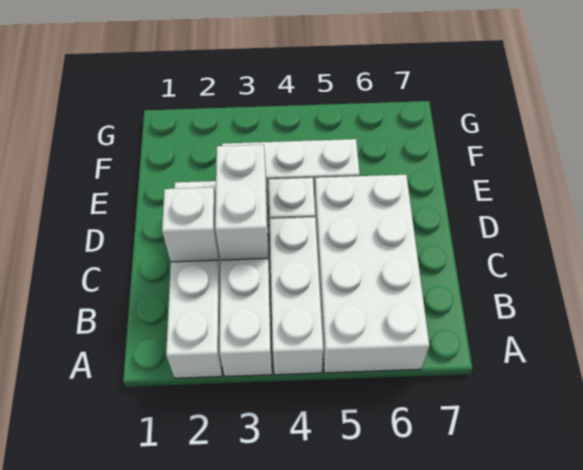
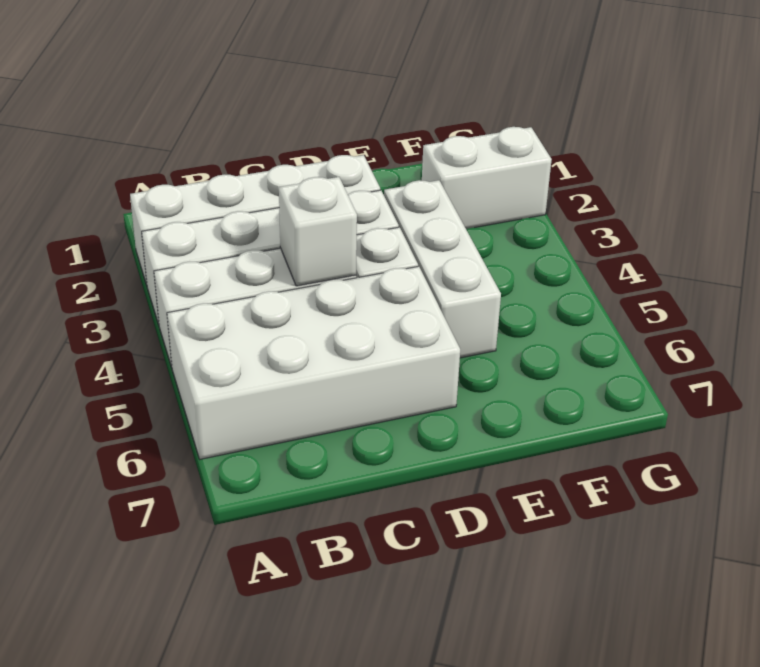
white brick C2 level 2 -> white brick C4 level 2
white brick C3:D3 level 2 -> white brick F2:G2 level 1

